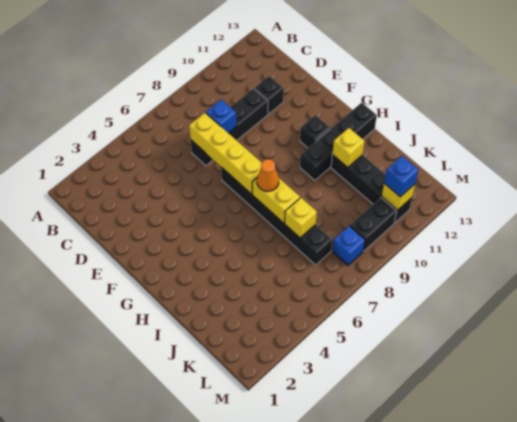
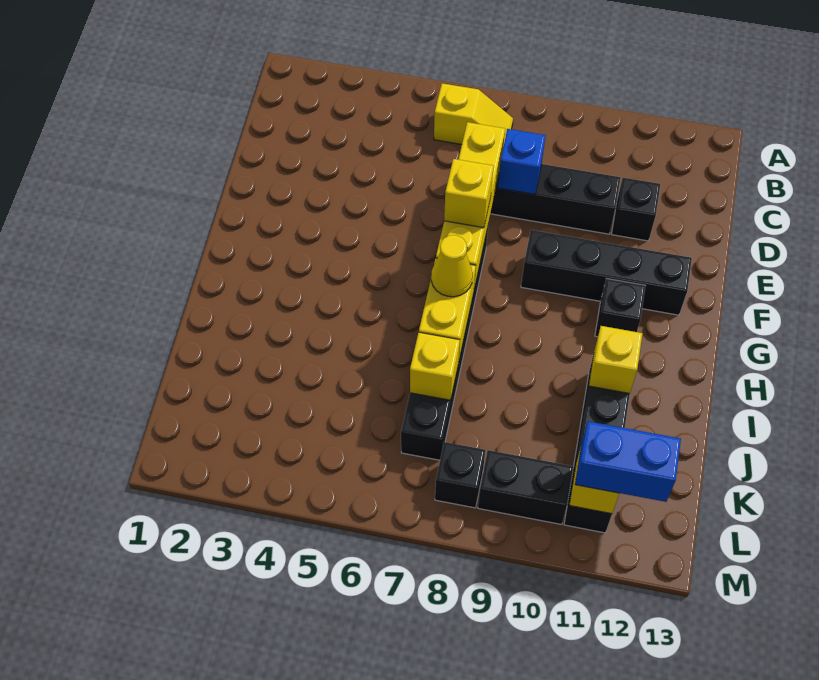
none -> yellow slope B6:B7 level 1 top 6
none -> yellow brick F7 level 3
orange cone H7 level 3 -> yellow cone H7 level 3
black brick H10:H13 level 1 -> black brick F9:F12 level 1
blue brick L8 level 1 -> black brick L8 level 1
blue brick L11 level 3 -> blue brick L11:L12 level 3

